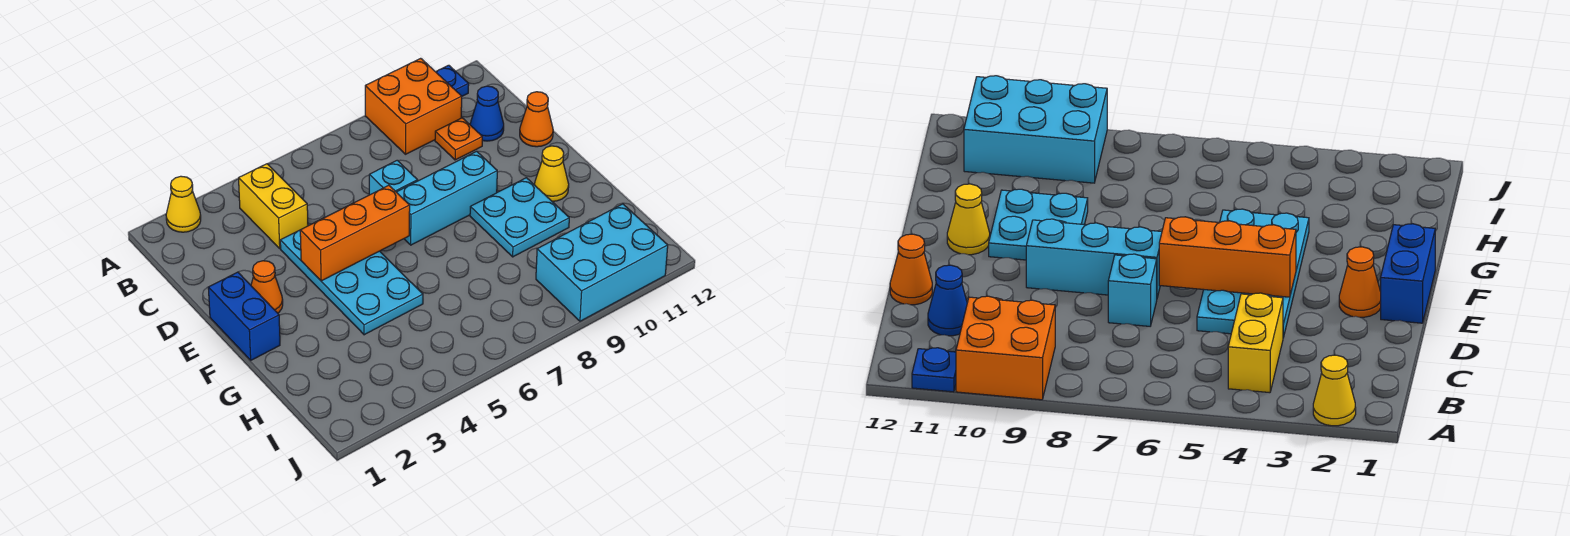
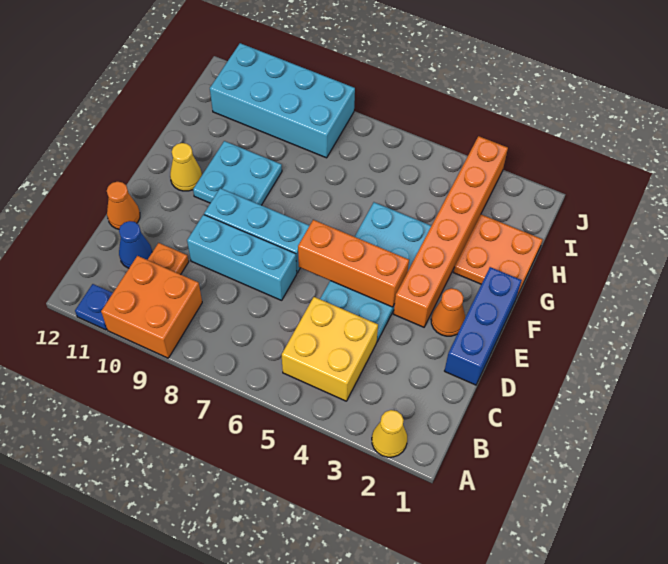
yellow brick B4:C4 level 1 -> yellow brick B4:C5 level 1
cyan brick D7 level 1 -> cyan brick D7:D9 level 1
blue brick E1:F1 level 1 -> blue brick D1:F1 level 1
none -> orange brick E3:J3 level 1
none -> orange plate G1:H2 level 1
cyan brick I9:J11 level 1 -> cyan brick I8:J11 level 1

